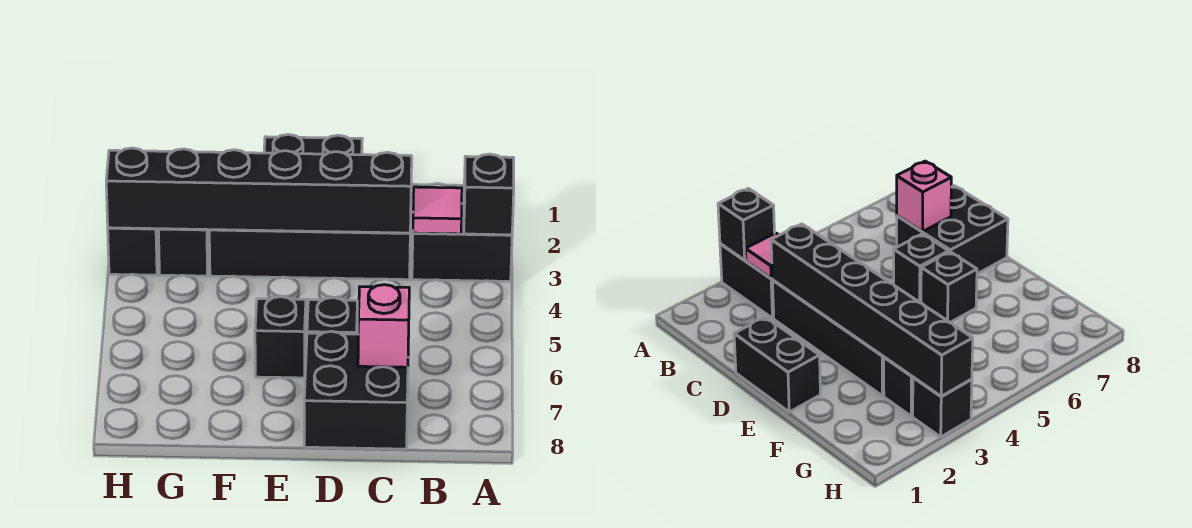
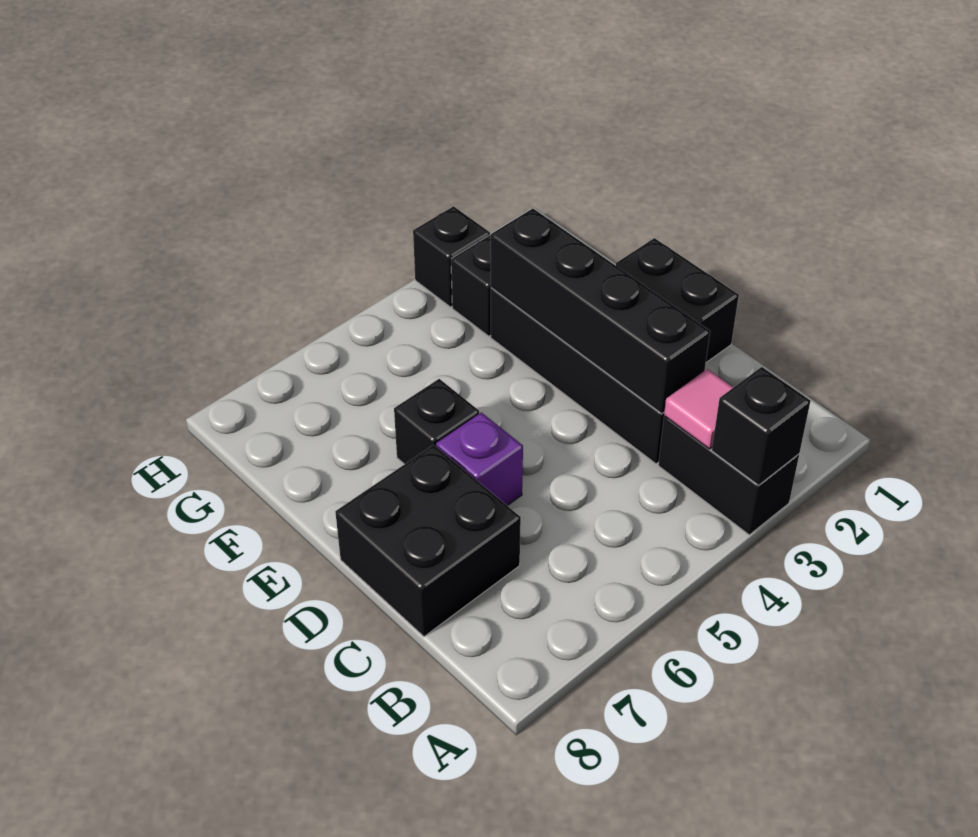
black brick C3:H3 level 2 -> black brick C3:F3 level 2
pink brick C7 level 2 -> none
black brick D6 level 1 -> purple brick D6 level 1

